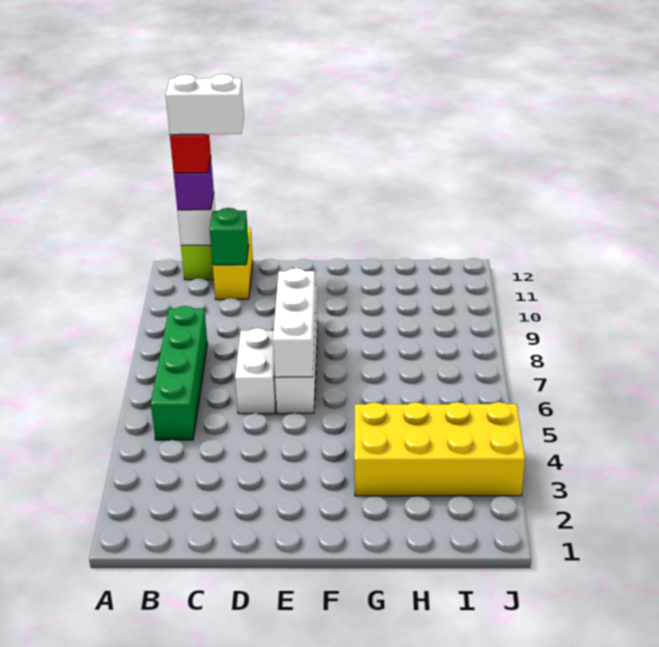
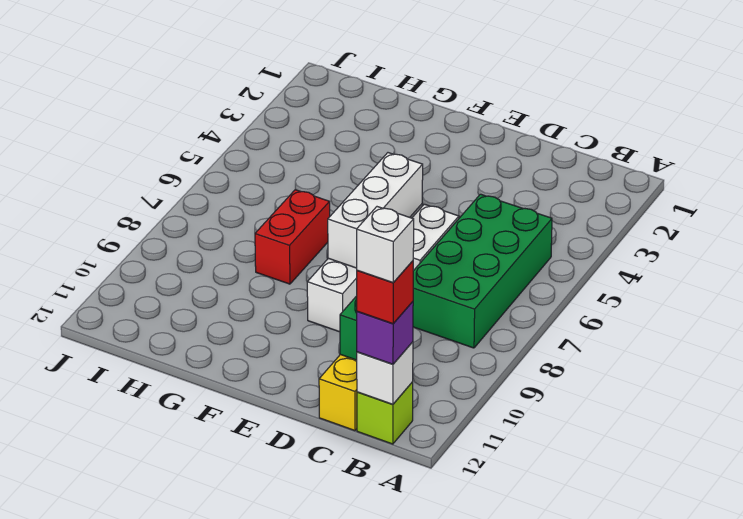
green brick B5:B8 level 1 -> green brick B5:C8 level 1
white brick B12:C12 level 5 -> white brick B12 level 5
yellow brick G3:J4 level 1 -> none
none -> red brick G7:G8 level 1

